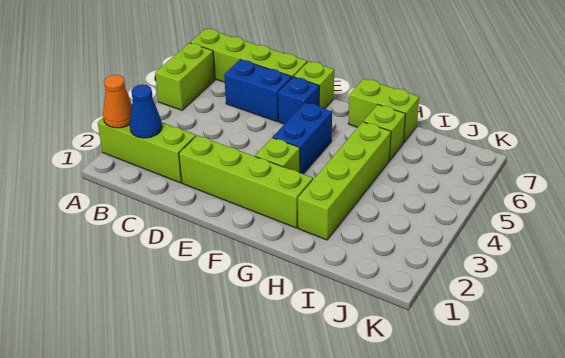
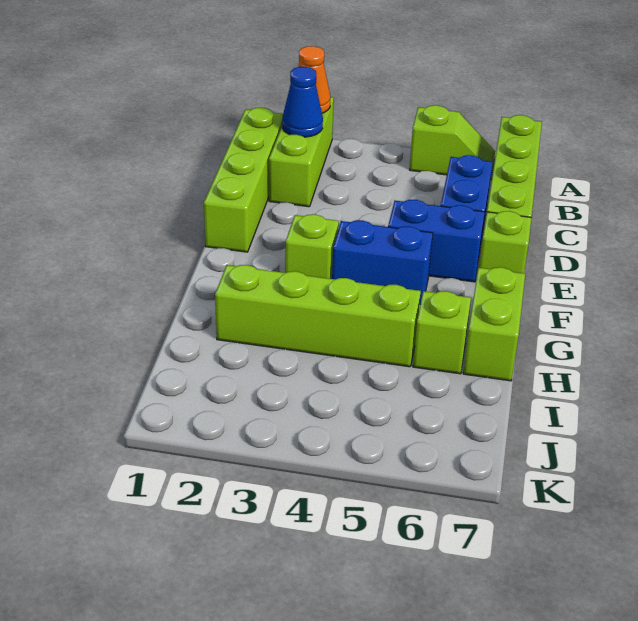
lime brick A5:A6 level 1 -> lime slope A5:A6 level 1 top 5
lime brick D2:G2 level 1 -> lime brick B1:E1 level 1
blue brick E6 level 1 -> blue brick E5:E6 level 1

